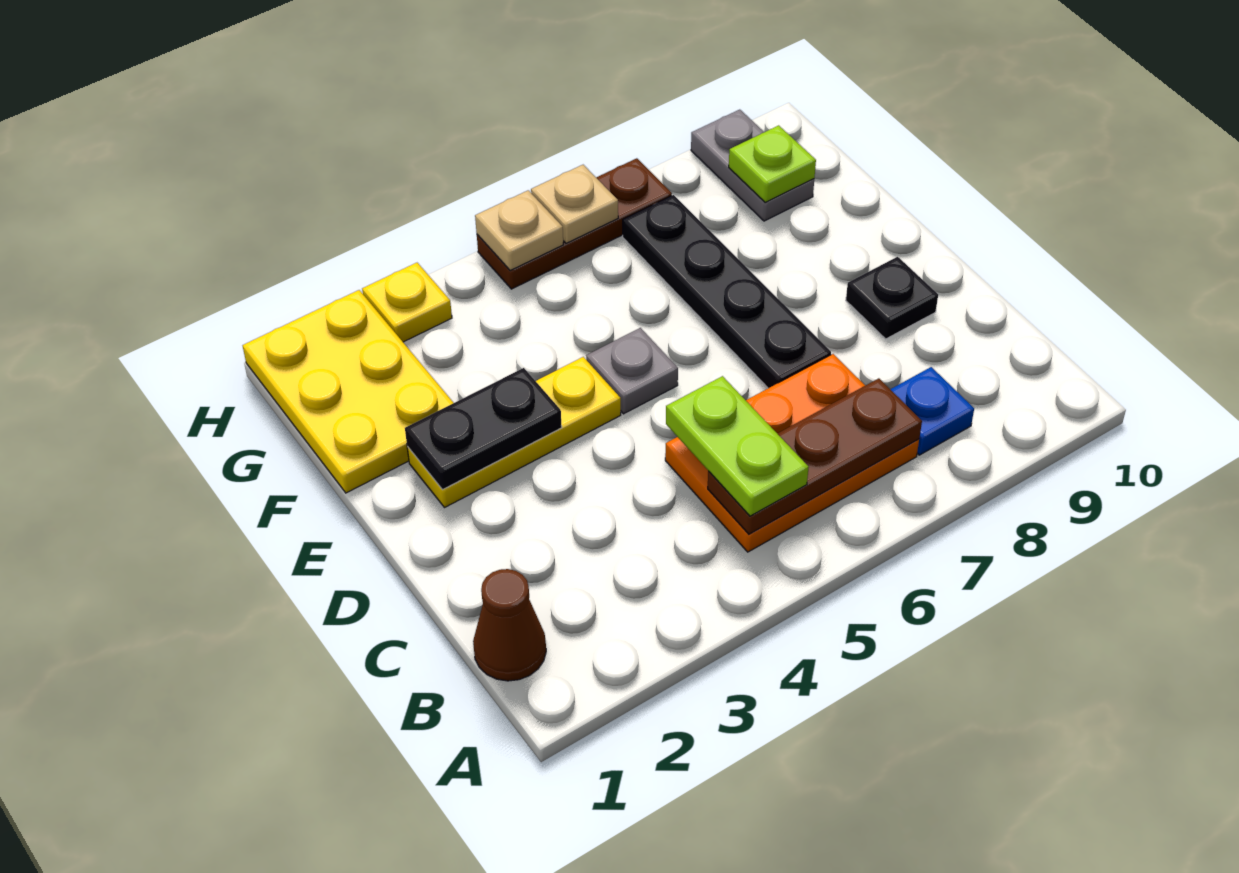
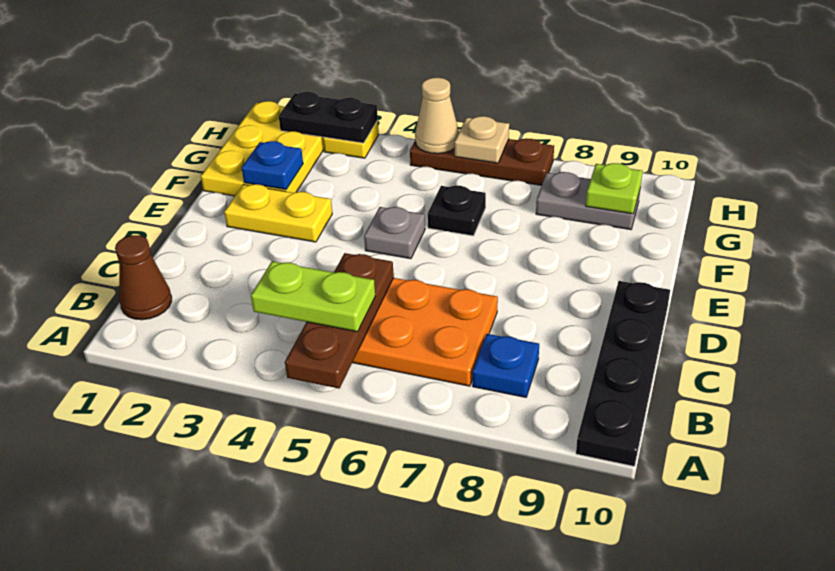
brown plate B5:B7 level 2 -> brown plate A5:C5 level 2
lime plate B5:C5 level 3 -> lime plate B4:B5 level 3
black plate D7:G7 level 1 -> black plate A10:D10 level 1
black plate D9 level 1 -> black plate F6 level 1
yellow plate E2:E4 level 1 -> yellow plate E2:E3 level 1
black plate E2:E3 level 2 -> black plate H2:H3 level 2
none -> blue plate F2 level 2
grey plate G9:H9 level 1 -> grey plate G8:G9 level 1
tan plate H5 level 2 -> tan cone H5 level 2

